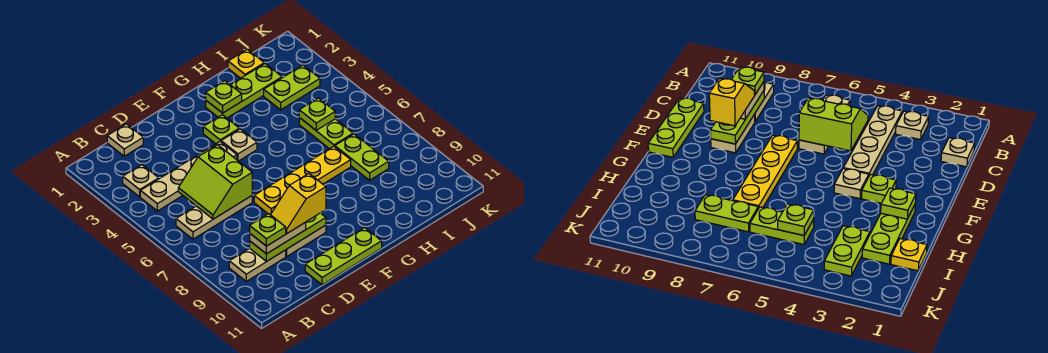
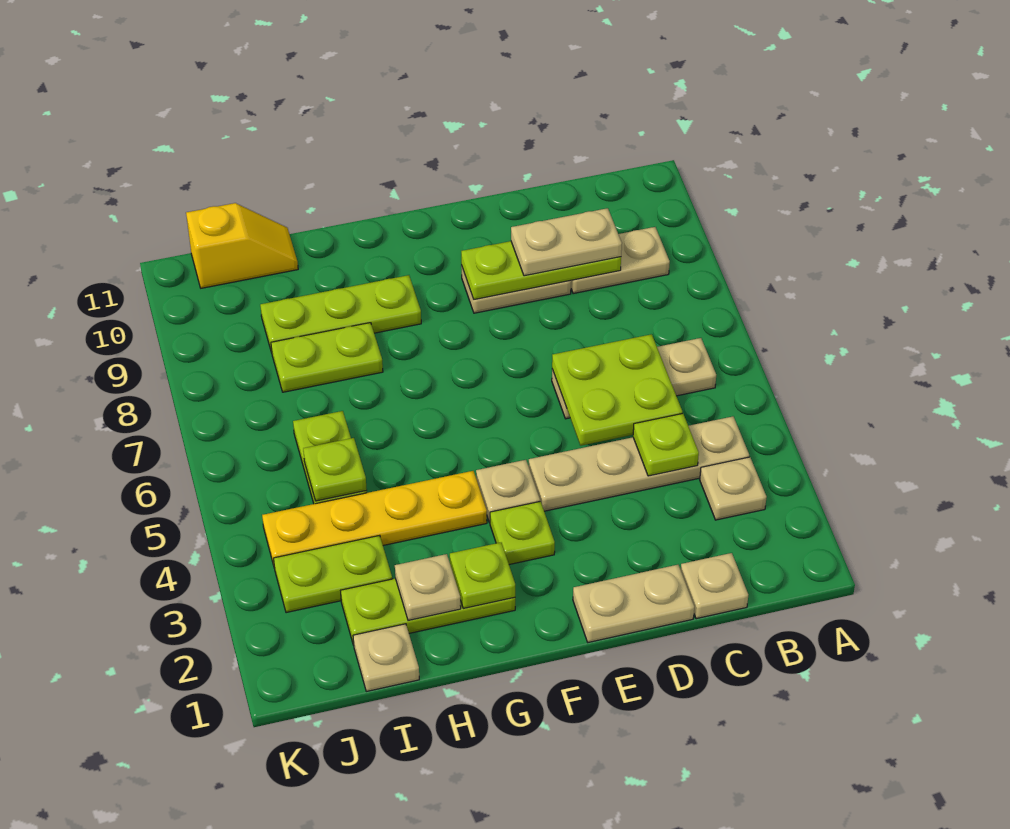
lime slope C5:D6 level 2 top D -> lime plate C5:D6 level 2
lime plate C9 level 4 -> lime plate C4 level 2
none -> tan plate D1:E1 level 1
yellow slope D9:E9 level 4 top E -> yellow slope I11:J11 level 1 top J
lime plate D11:F11 level 1 -> lime plate G9:I9 level 1
yellow plate E7:H7 level 1 -> yellow plate G4:J4 level 1
none -> tan plate H2 level 2
yellow plate I1 level 1 -> tan plate I1 level 1
lime plate I7:I8 level 1 -> lime plate H8:I8 level 1

